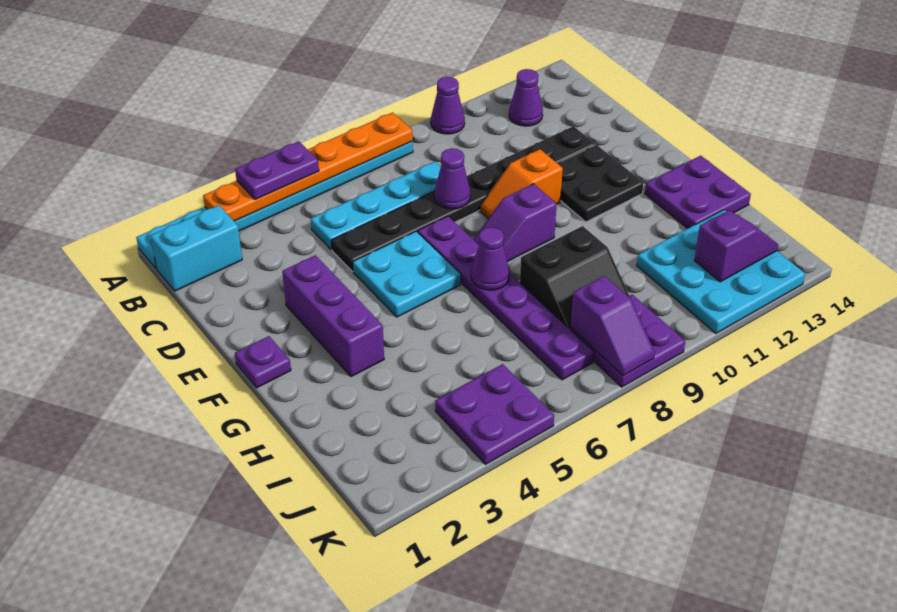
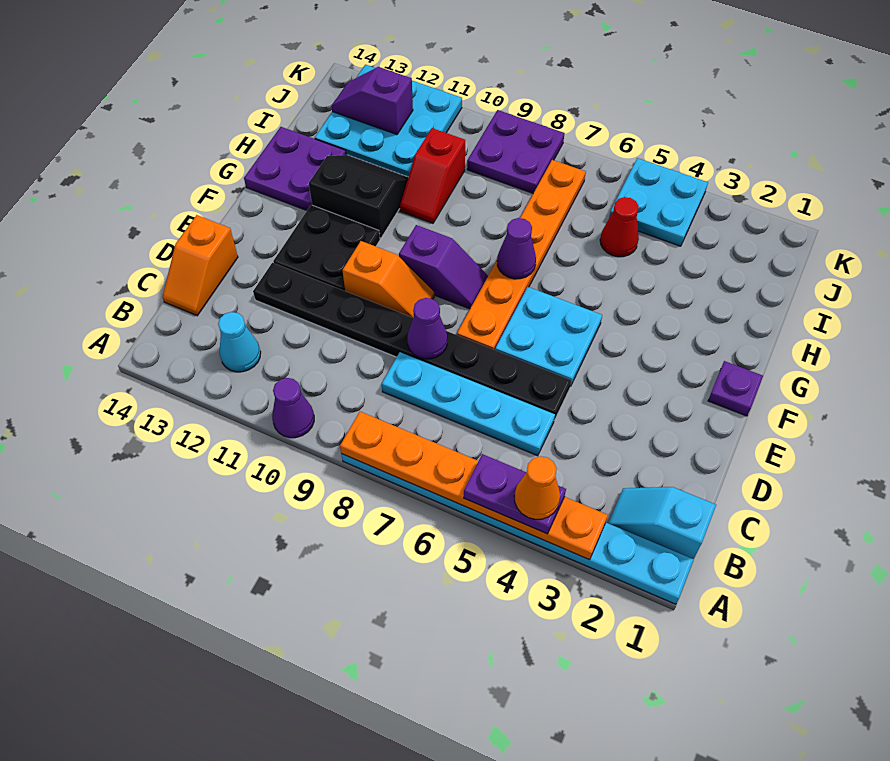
none -> orange cone A4 level 4
cyan brick B1:B2 level 1 -> cyan slope B1:B2 level 1 top 1
purple cone B12 level 1 -> cyan cone B12 level 1
none -> orange slope C14:D14 level 1 top D
purple brick E3:G3 level 1 -> none
purple plate E7:J7 level 1 -> orange plate E7:J7 level 1
black slope H8:I9 level 1 top H -> black slope G11:H12 level 1 top G
none -> red slope H10:I10 level 1 top I
none -> red cone I5 level 1
purple plate J4:K5 level 1 -> cyan plate J4:K5 level 1
purple slope J8:K8 level 2 top J -> none

